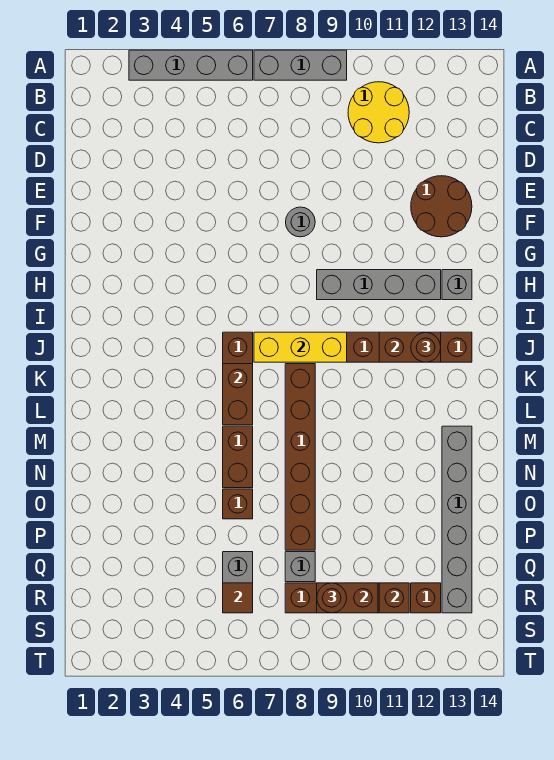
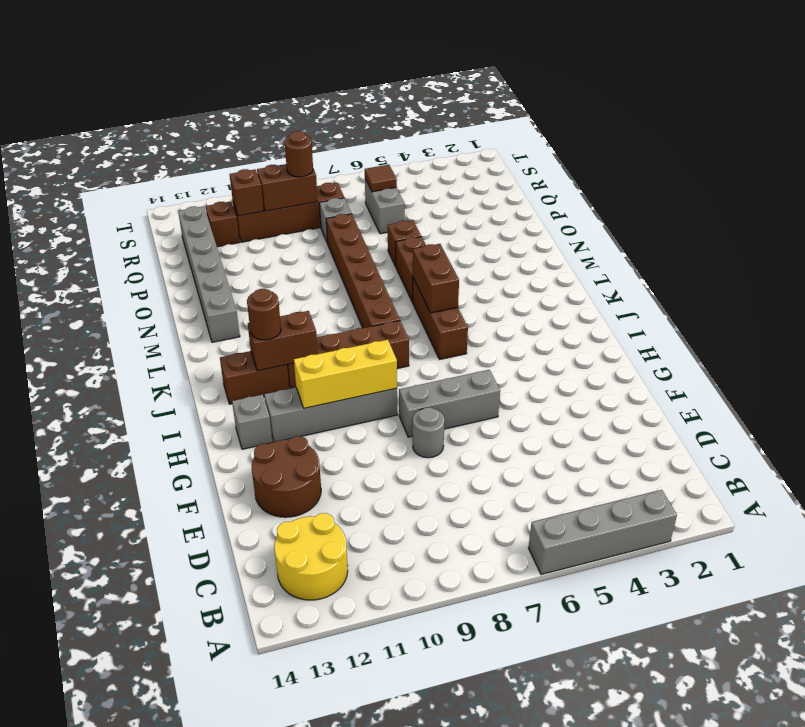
grey brick A7:A9 level 1 -> grey brick G6:G8 level 1
yellow round brick B10:C11 level 1 -> yellow round brick B12:C13 level 1
yellow brick J7:J9 level 2 -> yellow brick H9:H11 level 2

